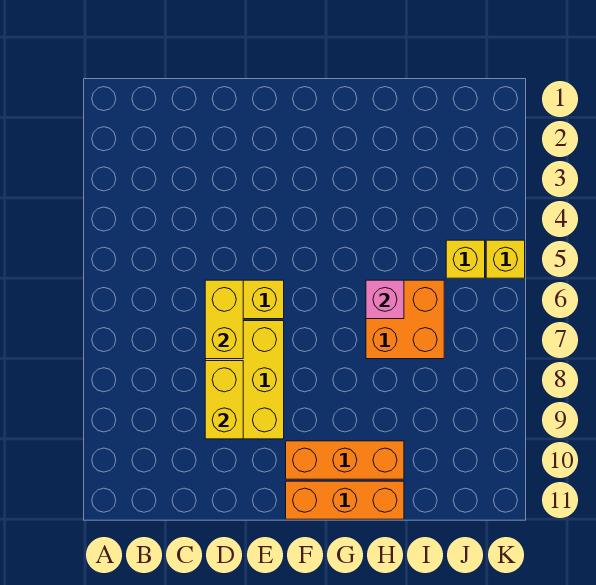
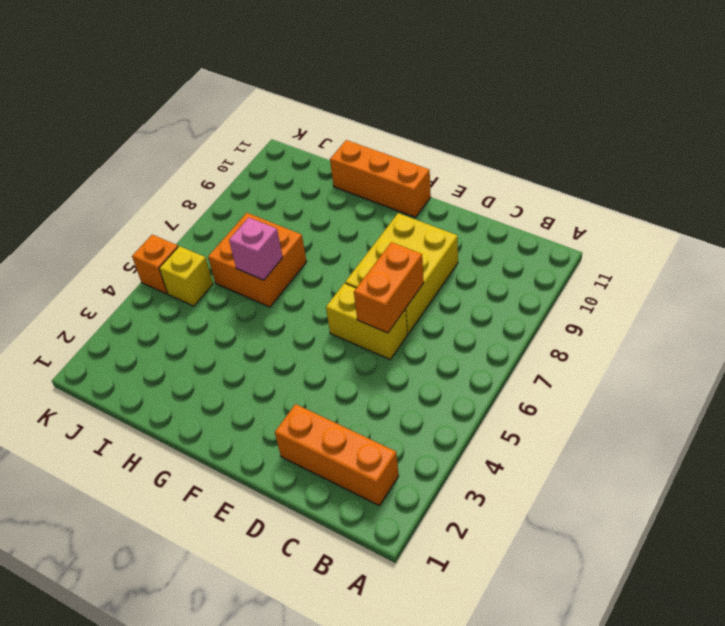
yellow brick D6:D7 level 2 -> orange brick D6:D7 level 2
yellow brick D8:D9 level 2 -> none
orange brick F10:H10 level 1 -> orange brick B2:D2 level 1
yellow brick K5 level 1 -> orange brick K5 level 1

